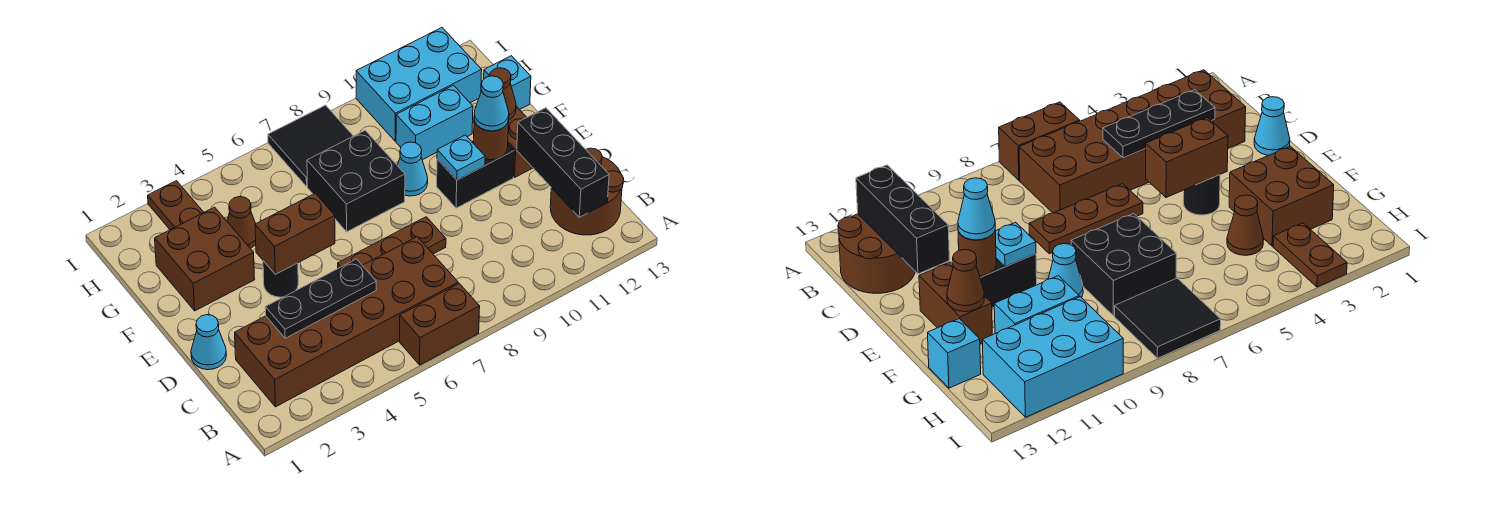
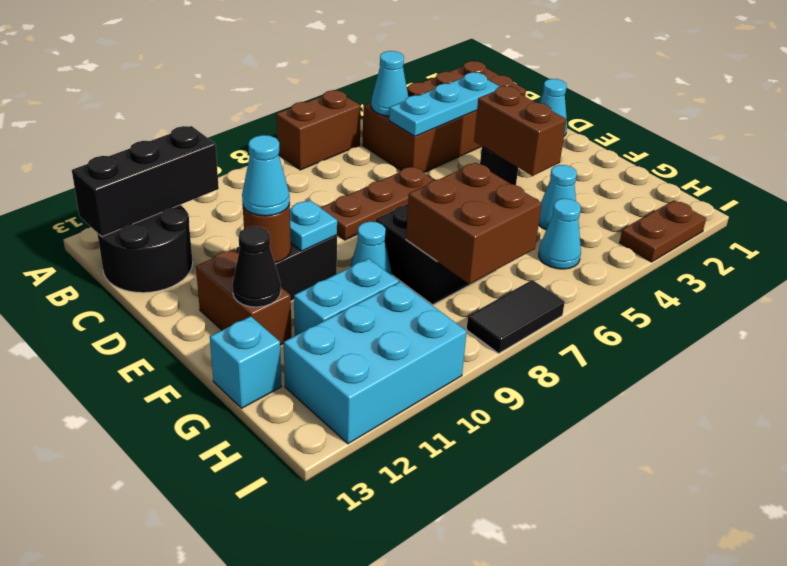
brown brick B2:C7 level 1 -> brown brick B2:C5 level 1
none -> cyan cone B5 level 2
brown round brick B12:C13 level 1 -> black round brick B12:C13 level 1
black brick B12:D12 level 2 -> black brick B11:B13 level 2
black plate C3:C5 level 2 -> cyan plate C3:C5 level 2
brown brick E4:E5 level 2 -> brown brick E4:F4 level 2
brown brick F2:G3 level 1 -> brown brick G7:H8 level 2
brown cone F12 level 2 -> black cone F12 level 2
brown cone G4 level 1 -> cyan cone G4 level 1
brown plate H3:I3 level 1 -> brown plate I2:I3 level 1
none -> cyan cone H5 level 1
black tile H7:I8 level 1 -> black tile I7:I8 level 1

